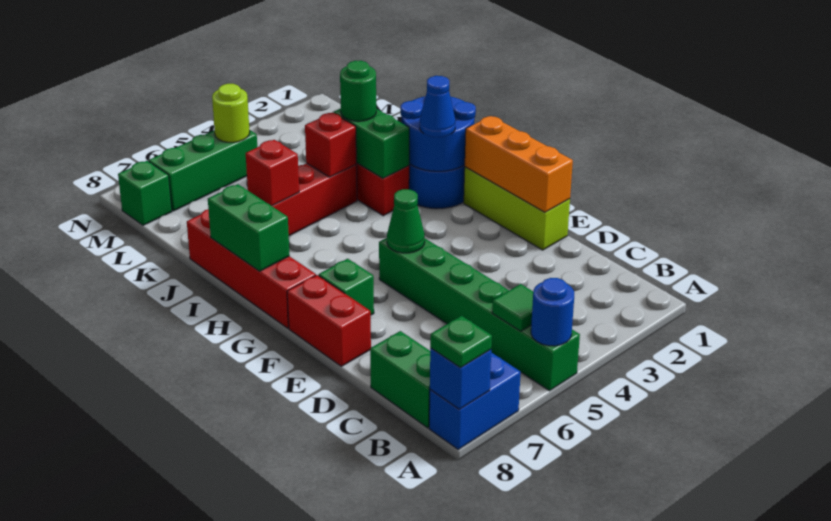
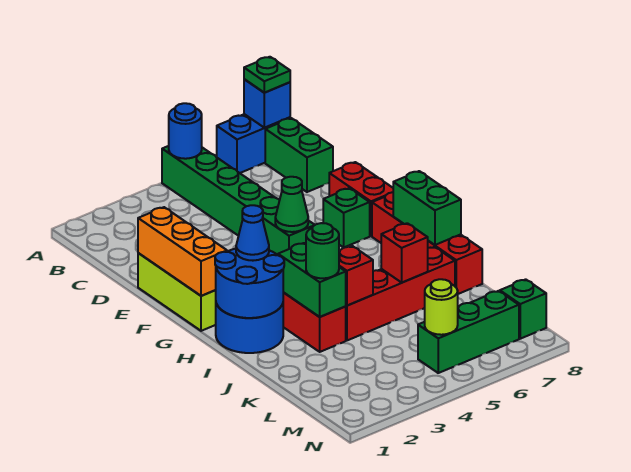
green tile B5 level 2 -> none

